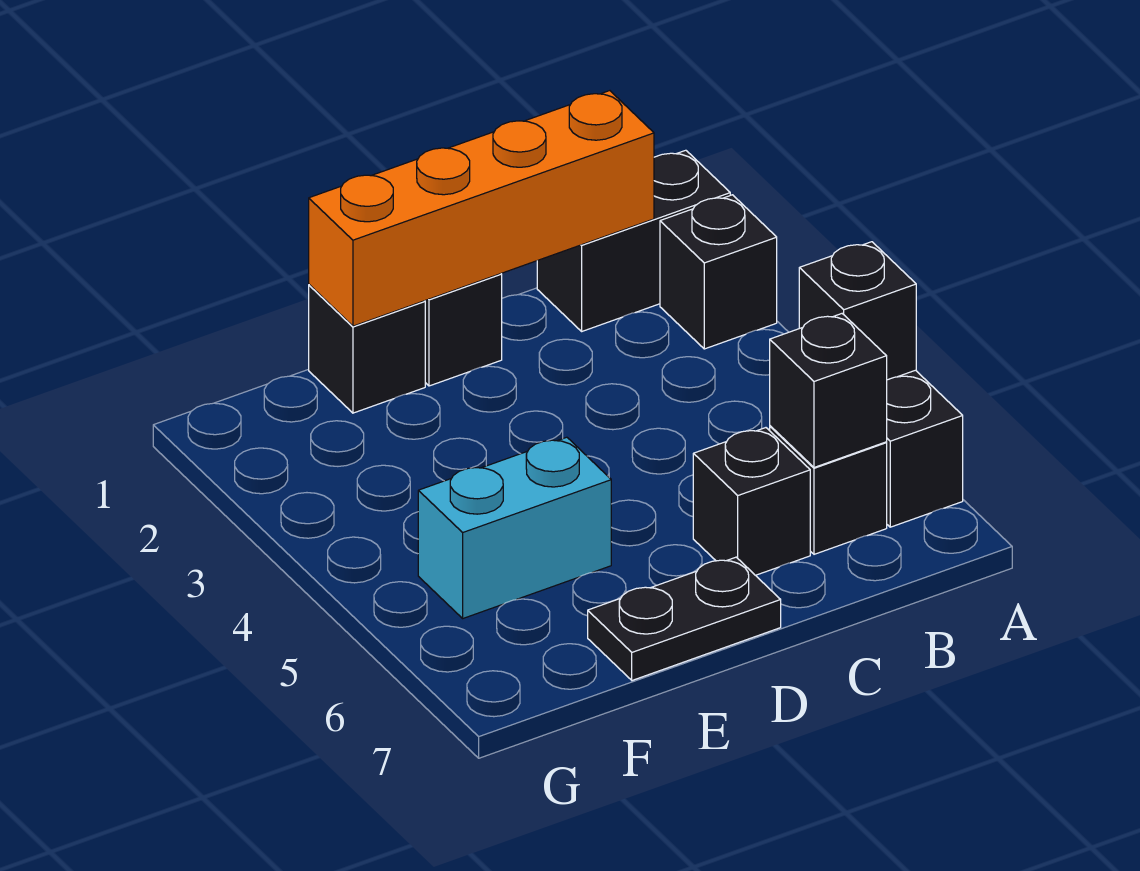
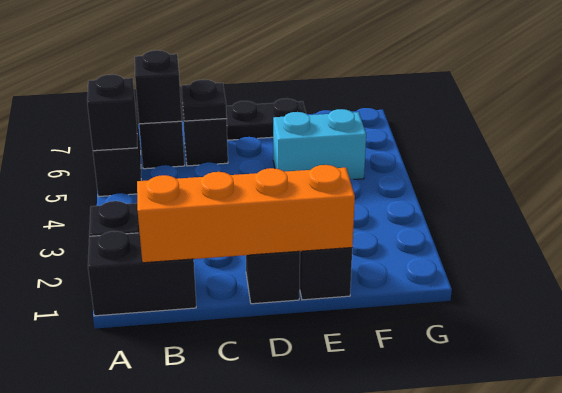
none -> black plate C6 level 2

